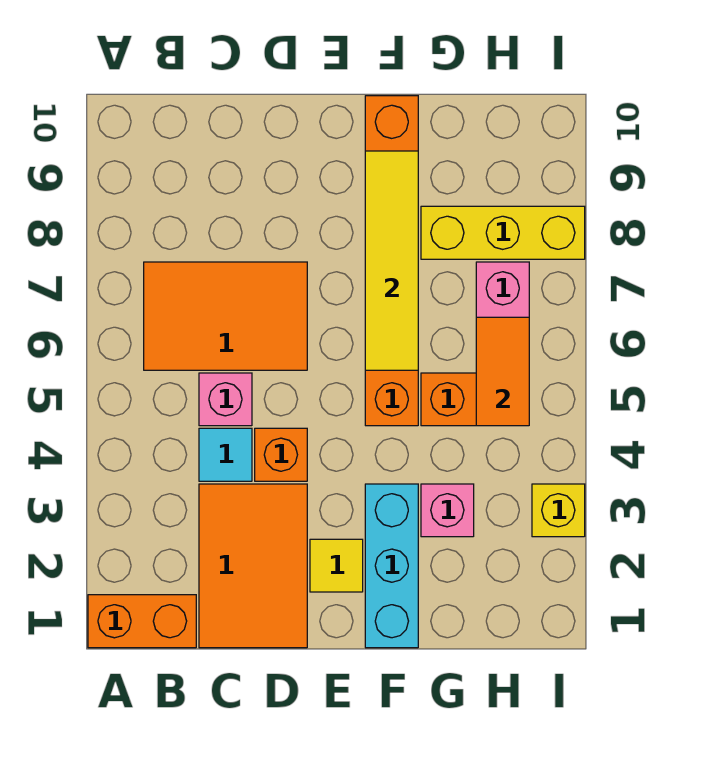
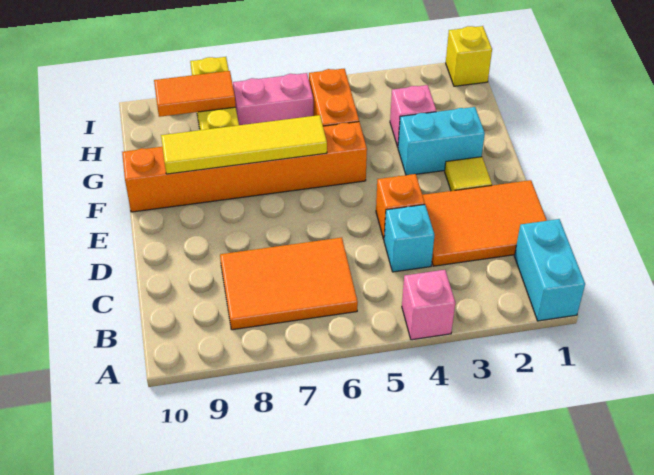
orange brick A1:B1 level 1 -> cyan brick A1:B1 level 1
orange tile B6:D7 level 1 -> orange tile B6:C8 level 1
cyan tile C4 level 1 -> cyan brick C4 level 1
pink brick C5 level 1 -> pink brick A4 level 1
cyan brick F1:F3 level 1 -> cyan brick F2:F3 level 1
orange tile H5:H6 level 2 -> orange tile H8:H9 level 2
yellow brick I3 level 1 -> yellow brick I1 level 1

